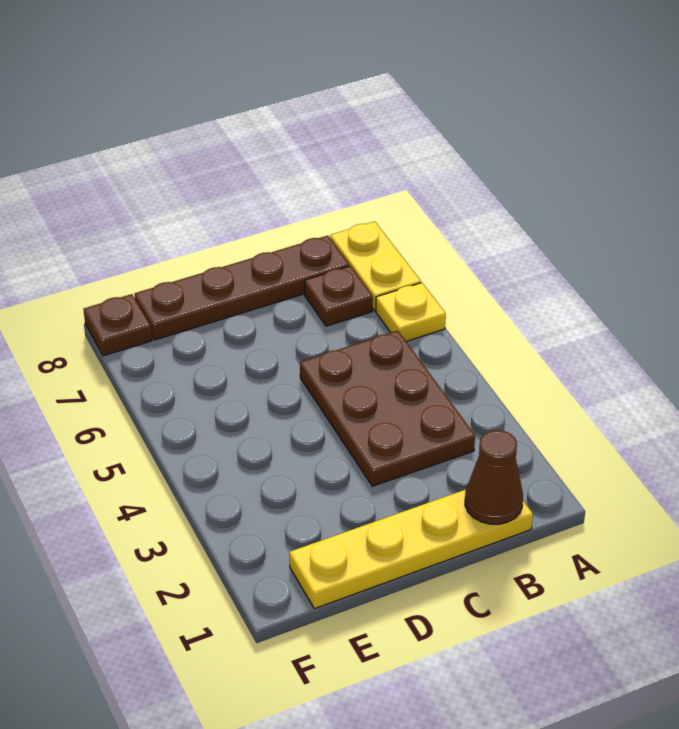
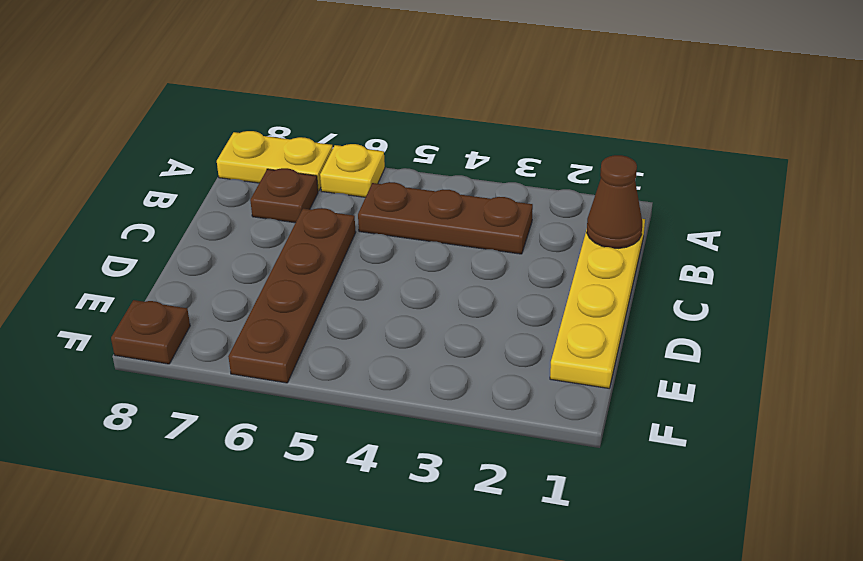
brown plate B3:C5 level 1 -> brown plate B3:B5 level 1
brown plate B8:E8 level 1 -> brown plate C6:F6 level 1

